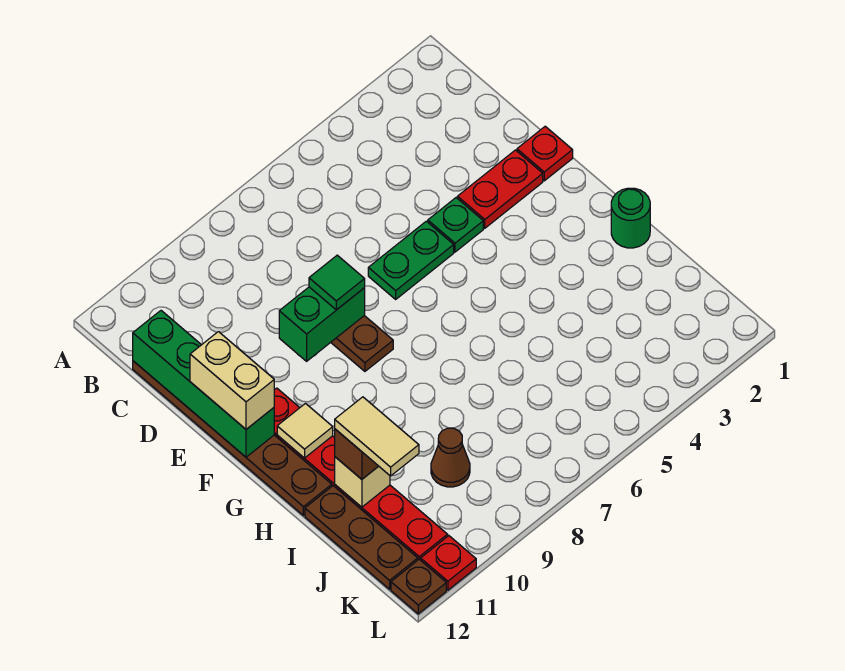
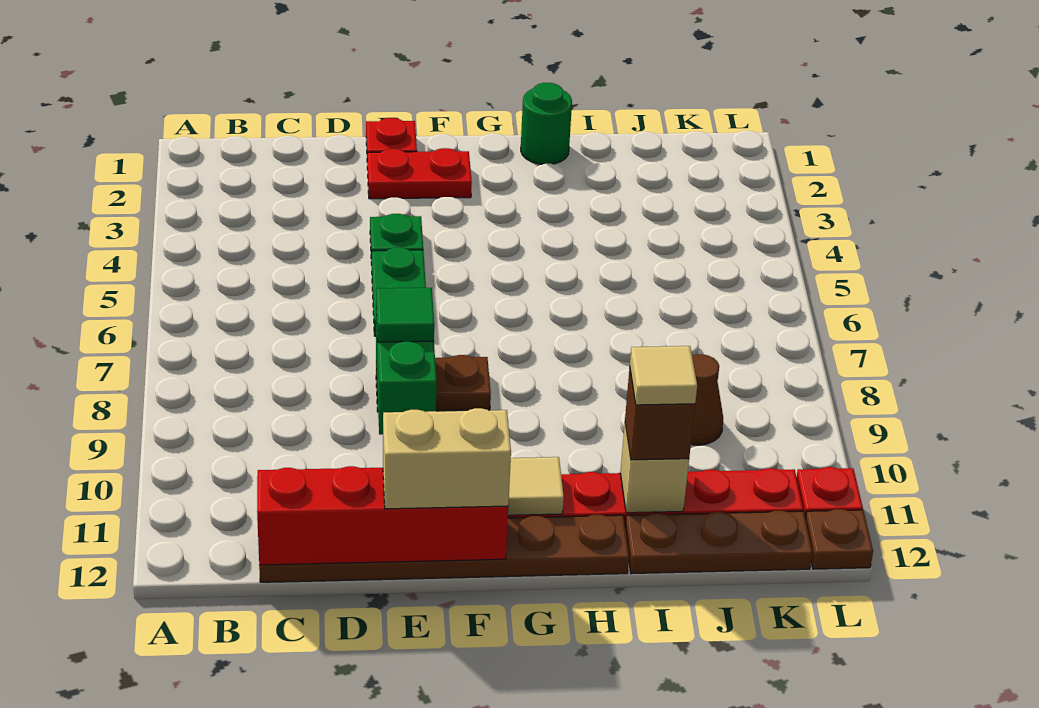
green brick C12:F12 level 2 -> red brick C12:F12 level 2
red plate E2:E3 level 1 -> red plate E2:F2 level 1
tan tile I11:J11 level 4 -> tan tile I11 level 4

